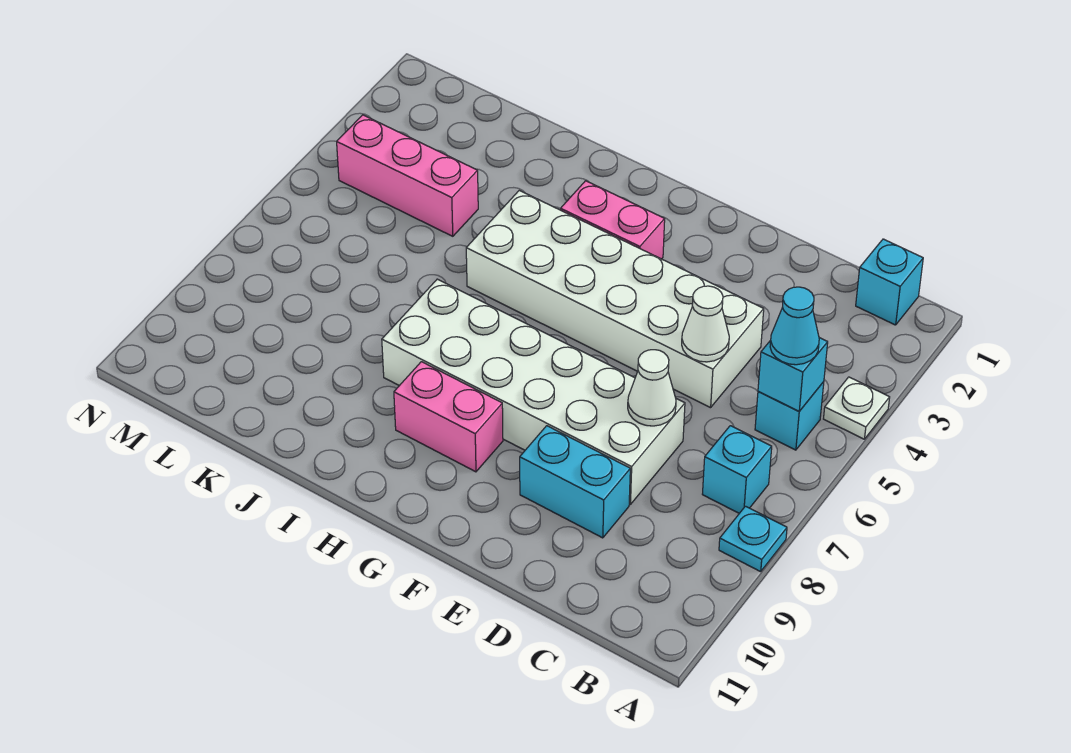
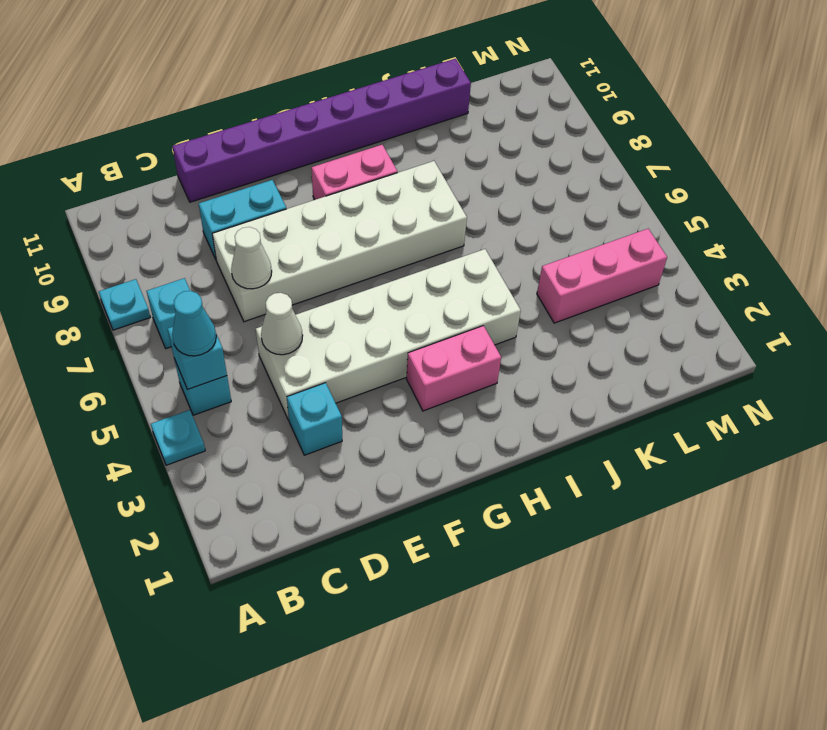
white plate A4 level 1 -> cyan plate A4 level 1
cyan brick B1 level 1 -> cyan brick D3 level 1
none -> purple brick D11:K11 level 1

